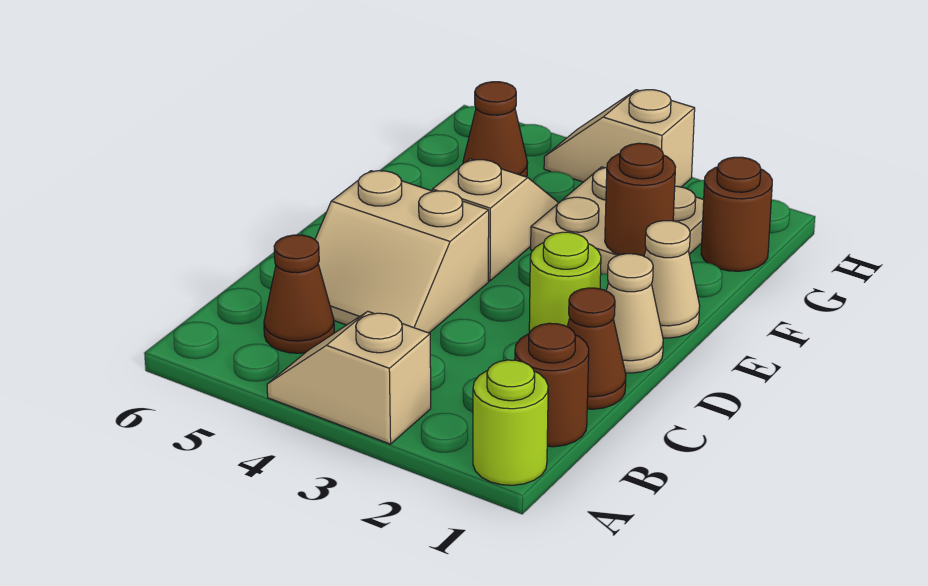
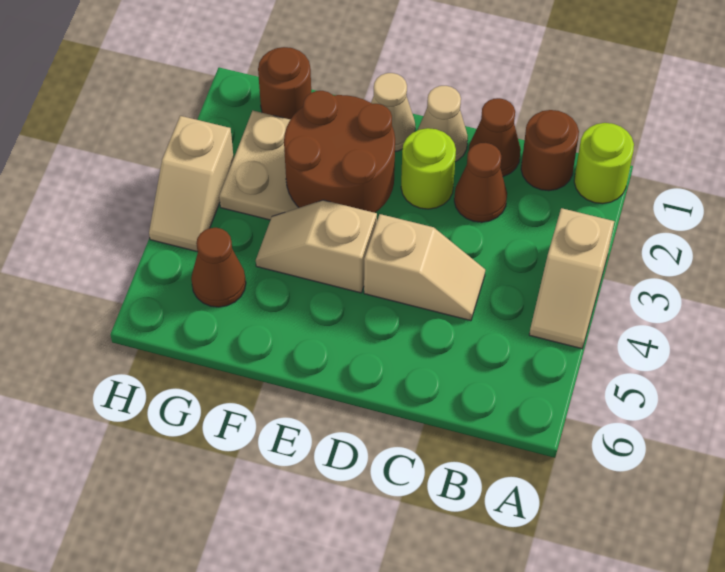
brown cone B5 level 1 -> brown cone C2 level 1
tan slope C4:D5 level 1 top D -> tan slope C4:D4 level 1 top D
brown round brick F2 level 2 -> brown round brick E2:F3 level 2

